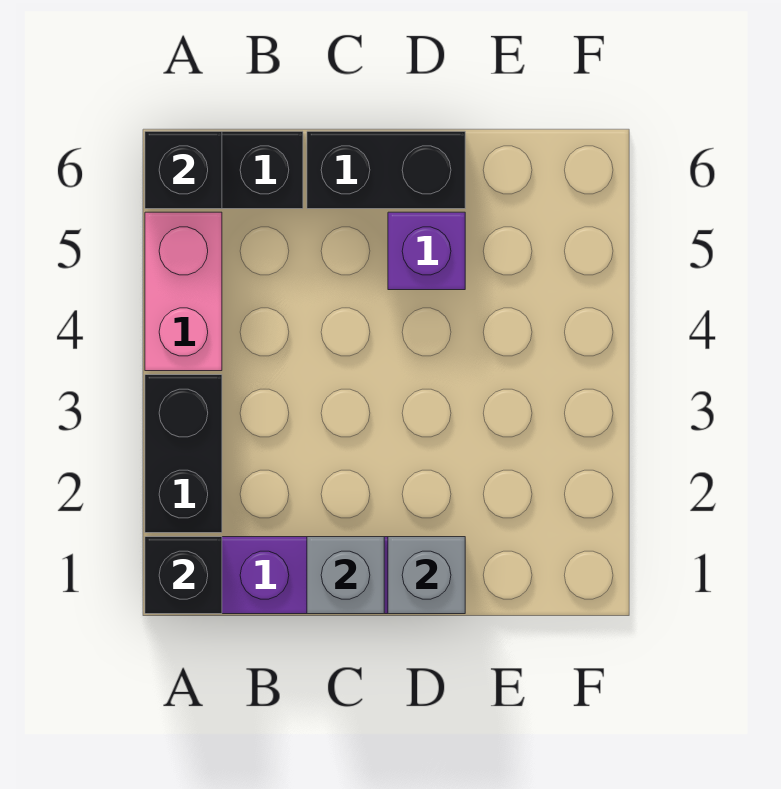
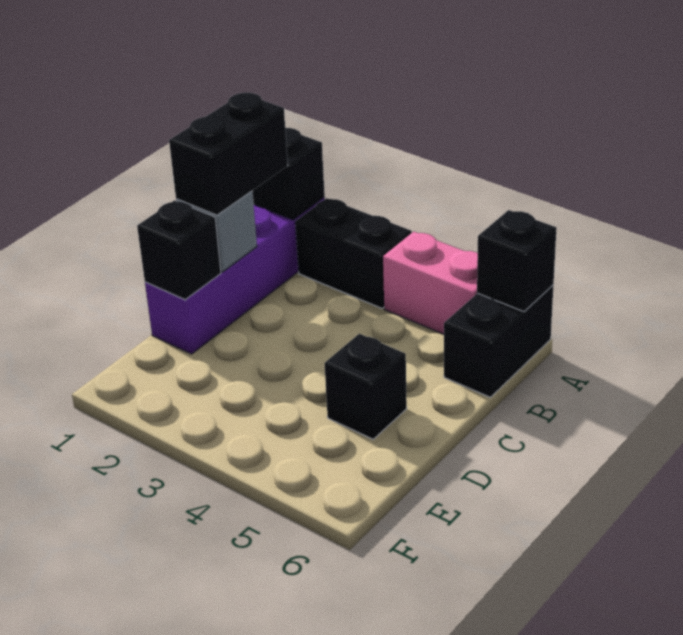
black brick C6:D6 level 1 -> black brick B1:C1 level 3
grey brick D1 level 2 -> black brick D1 level 2
purple brick D5 level 1 -> black brick D5 level 1

